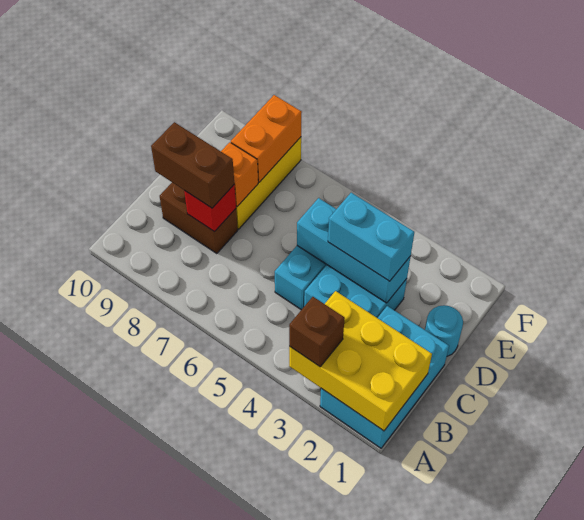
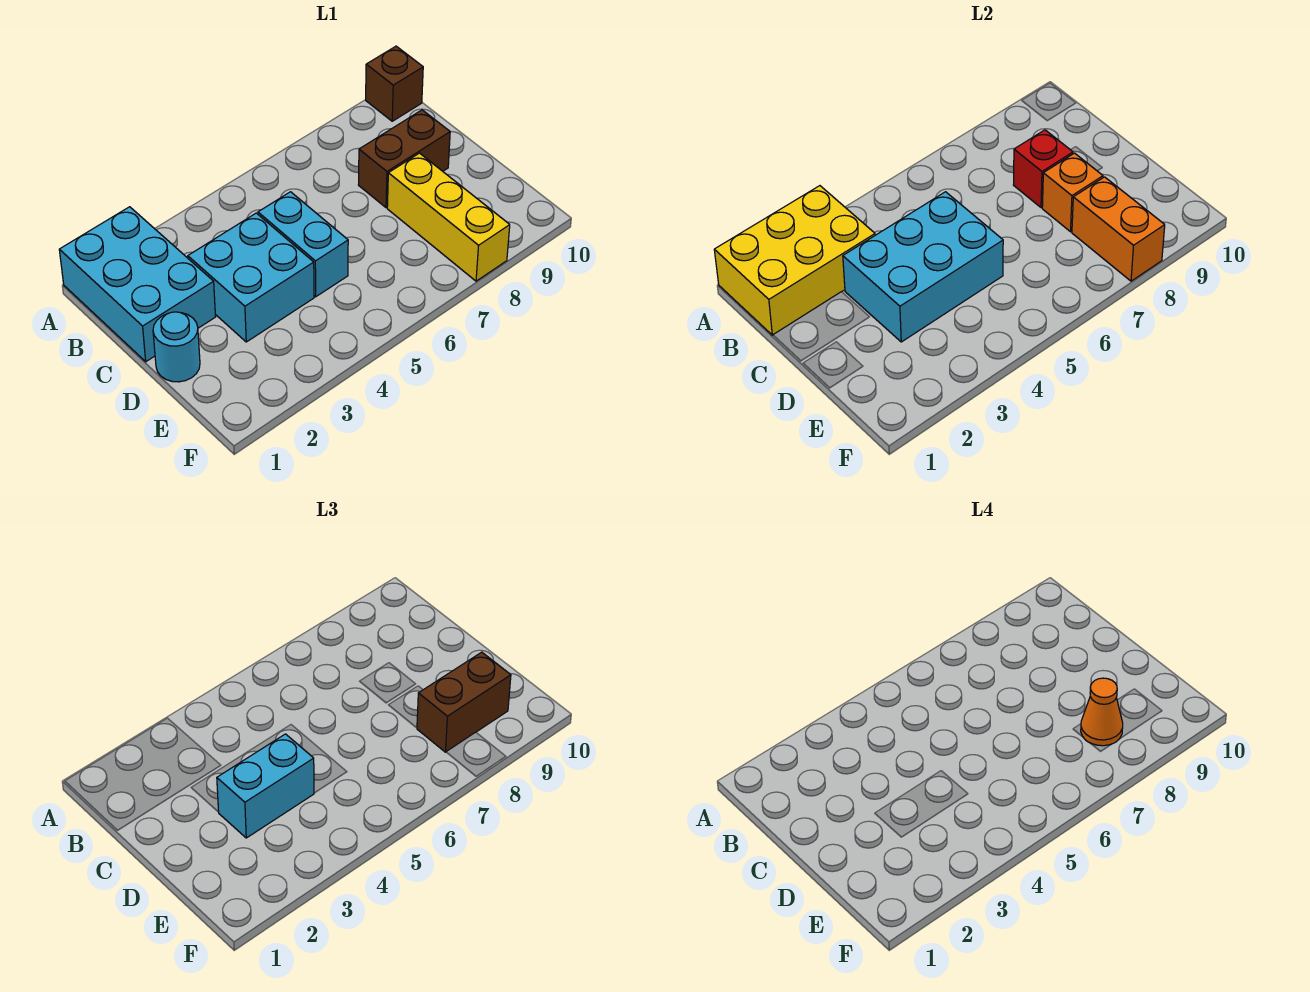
brown brick A3 level 3 -> brown brick A10 level 1
brown brick C8:C9 level 3 -> brown brick E8:E9 level 3
cyan brick D3:D5 level 2 -> cyan brick C3:D5 level 2
none -> orange cone E8 level 4

